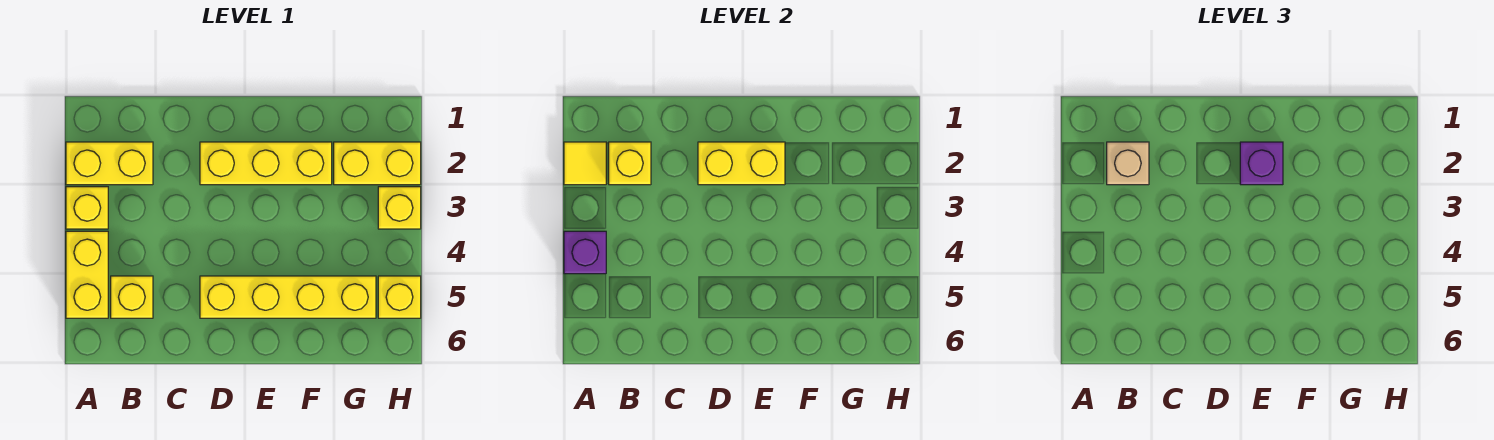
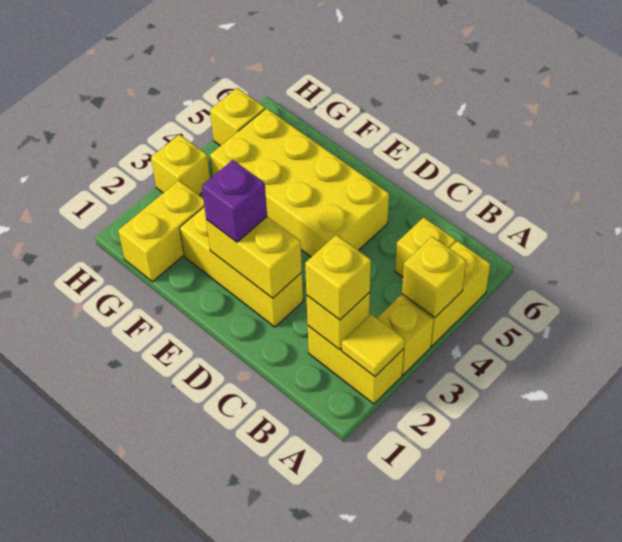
purple brick A4 level 2 -> yellow brick A4 level 2
tan brick B2 level 3 -> yellow brick B2 level 3
yellow brick D5:G5 level 1 -> yellow brick D4:G5 level 1
yellow brick G2:H2 level 1 -> yellow brick G1:G2 level 1

